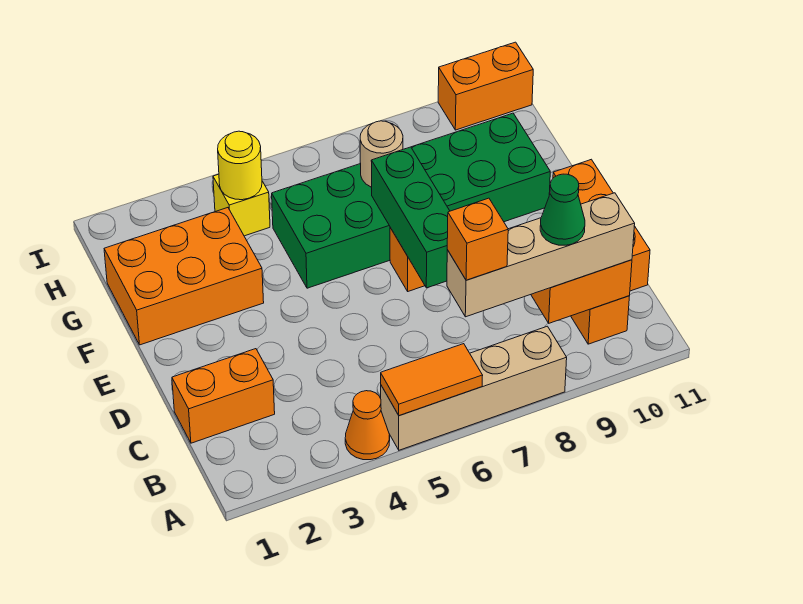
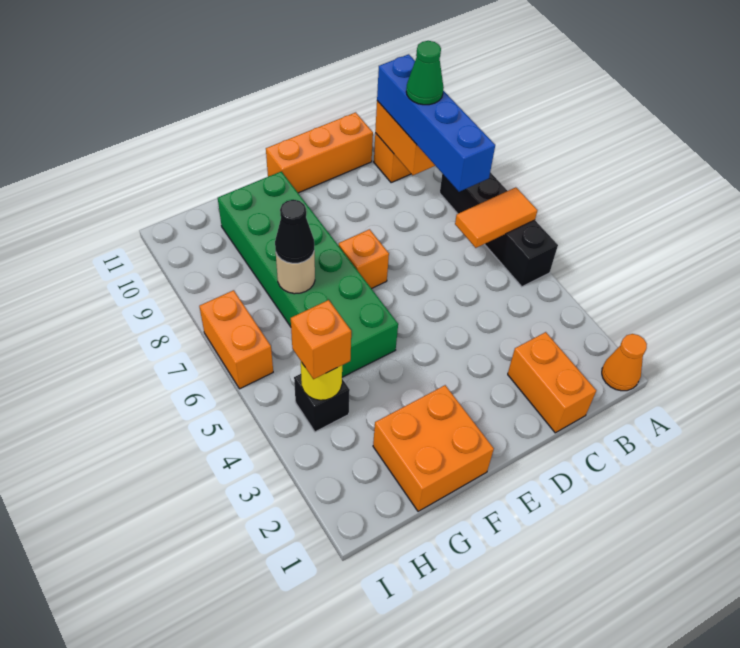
orange cone A4 level 1 -> orange cone A1 level 1
tan brick A5:A8 level 1 -> black brick A5:A8 level 1
orange tile A5:A6 level 2 -> orange tile A6:B6 level 2
tan brick B7:B10 level 3 -> blue brick B7:B10 level 3
orange brick B7 level 4 -> orange brick H4 level 3
green brick D7:F7 level 2 -> none
orange brick F1:G3 level 1 -> orange brick F1:G2 level 1
none -> black cone G7 level 3
yellow brick H4 level 1 -> black brick H4 level 1
orange brick I10:I11 level 1 -> orange brick I6:I7 level 1

